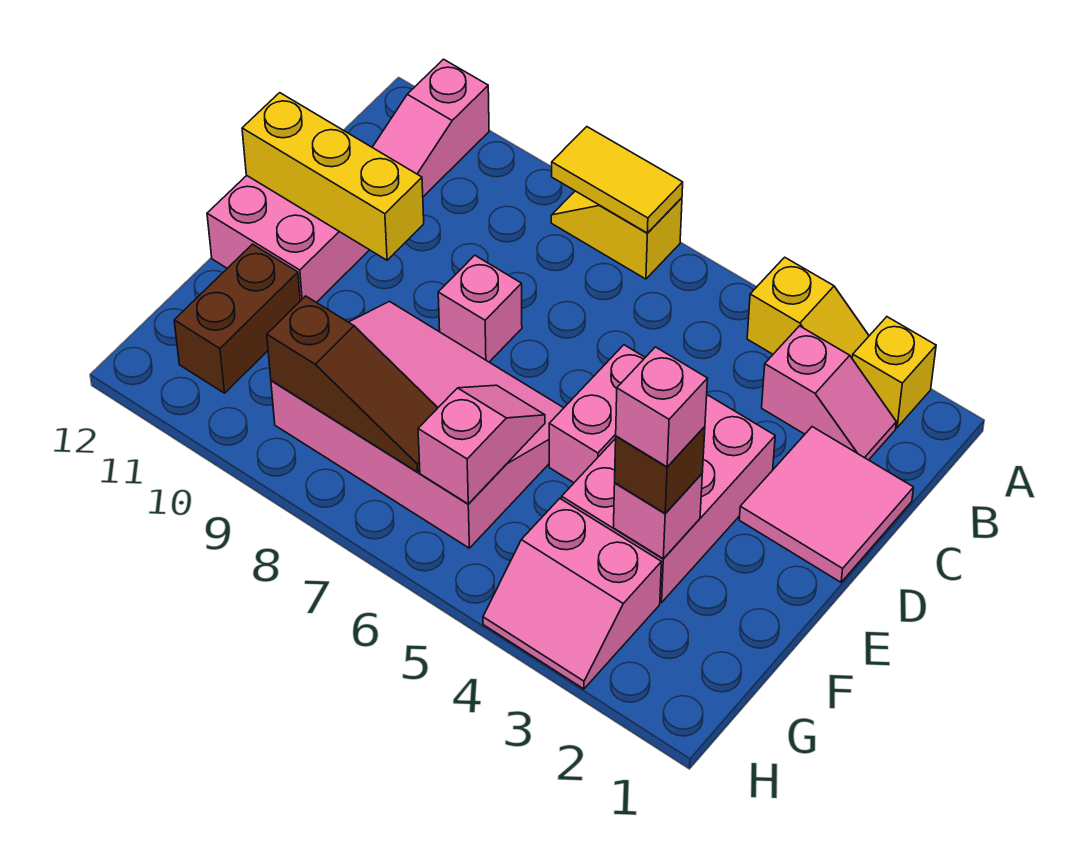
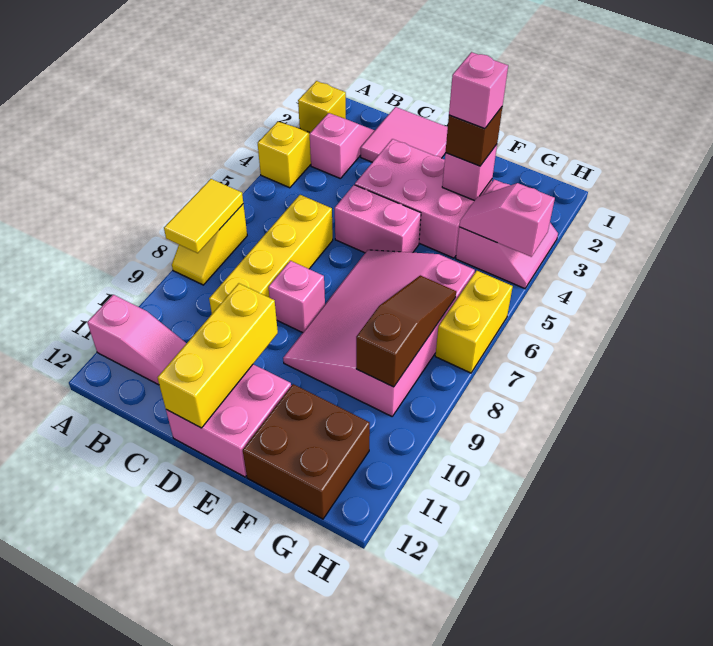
none -> yellow brick C6:C9 level 1
pink slope F6:G6 level 2 top G -> pink slope G4:H4 level 2 top H
brown brick F11:G11 level 1 -> brown brick F11:G12 level 1
none -> yellow brick H6:H7 level 1

